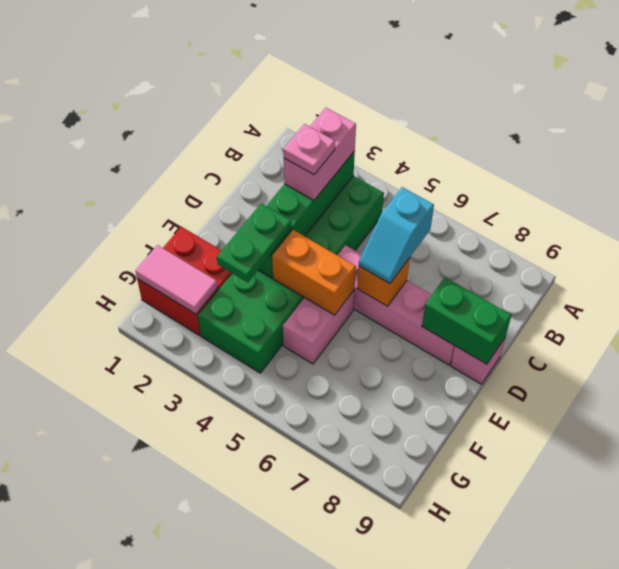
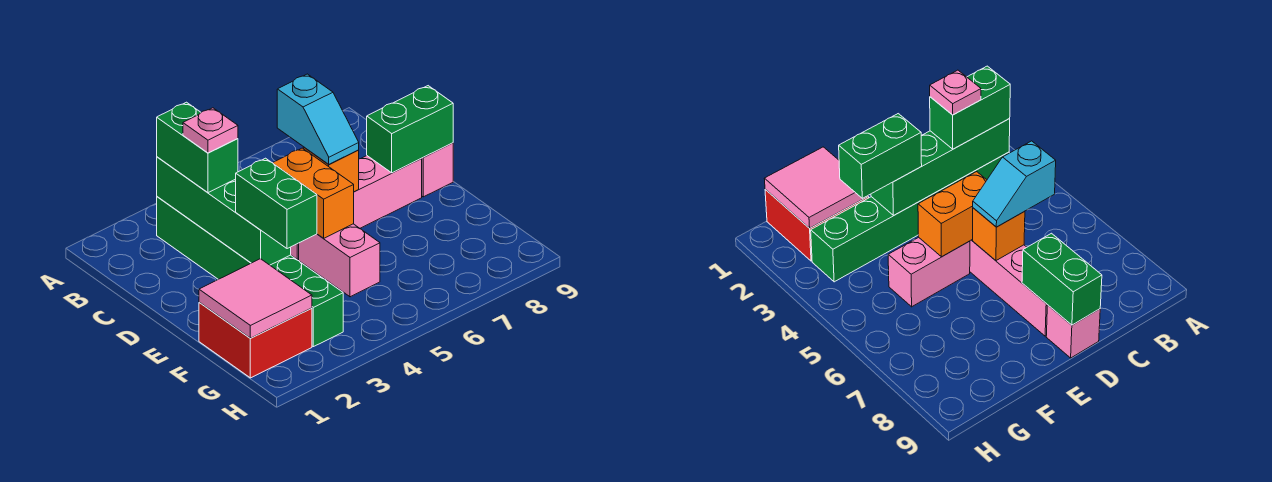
green brick B3:G4 level 1 -> green brick B3:G3 level 1
pink brick B3:C3 level 3 -> green brick B3:C3 level 3
green plate E3:F3 level 3 -> green brick E3:F3 level 3
orange brick E4:E5 level 2 -> orange brick D5:E5 level 2
pink tile G1:G2 level 2 -> pink tile F1:G2 level 2

